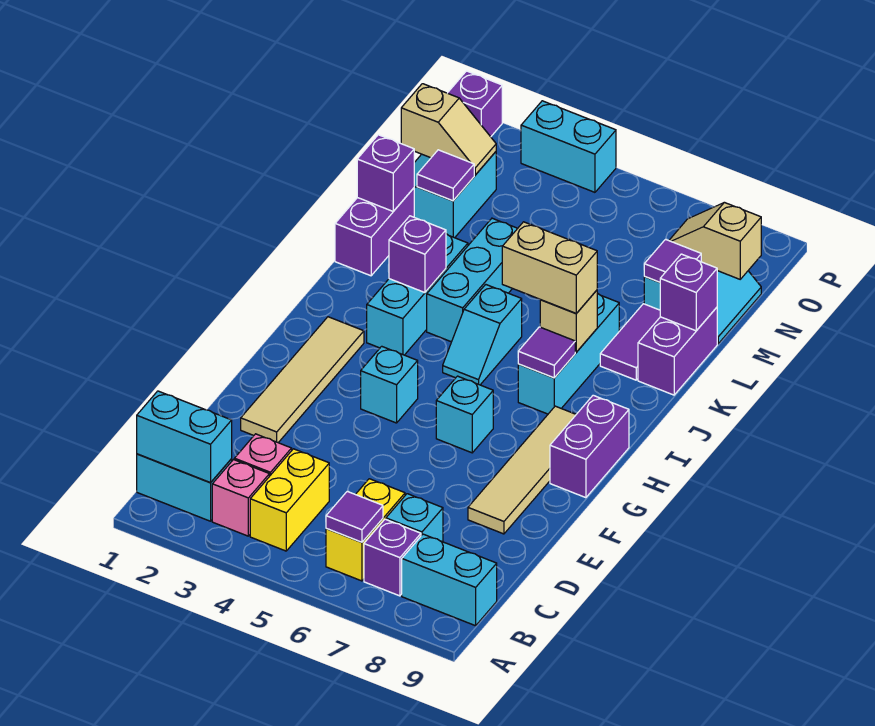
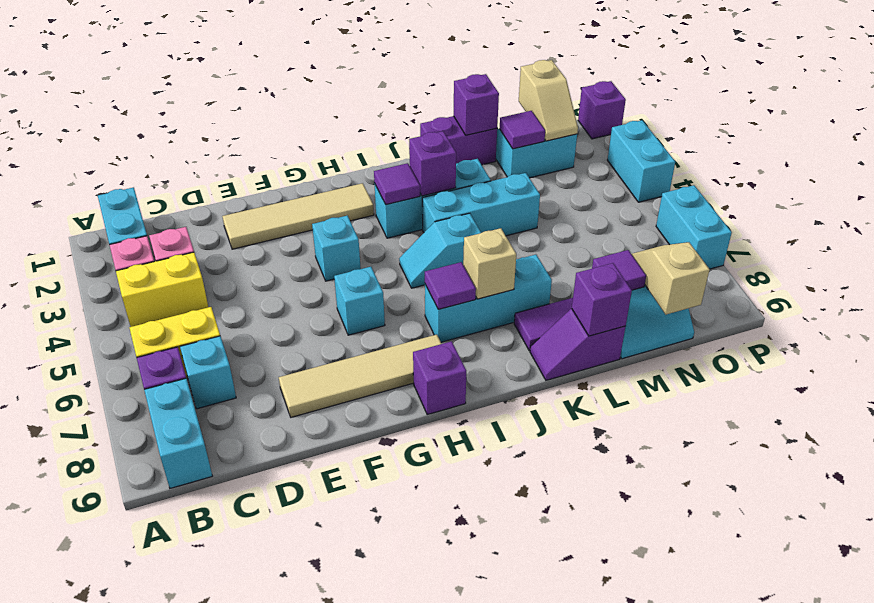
cyan brick B1:B2 level 2 -> cyan brick P6:P7 level 1
purple tile B6 level 2 -> purple tile I3 level 2
purple brick G9:H9 level 1 -> purple brick H9 level 1
tan brick J6:J7 level 3 -> none
purple brick K9:L9 level 1 -> purple slope K9:L9 level 1 top L

